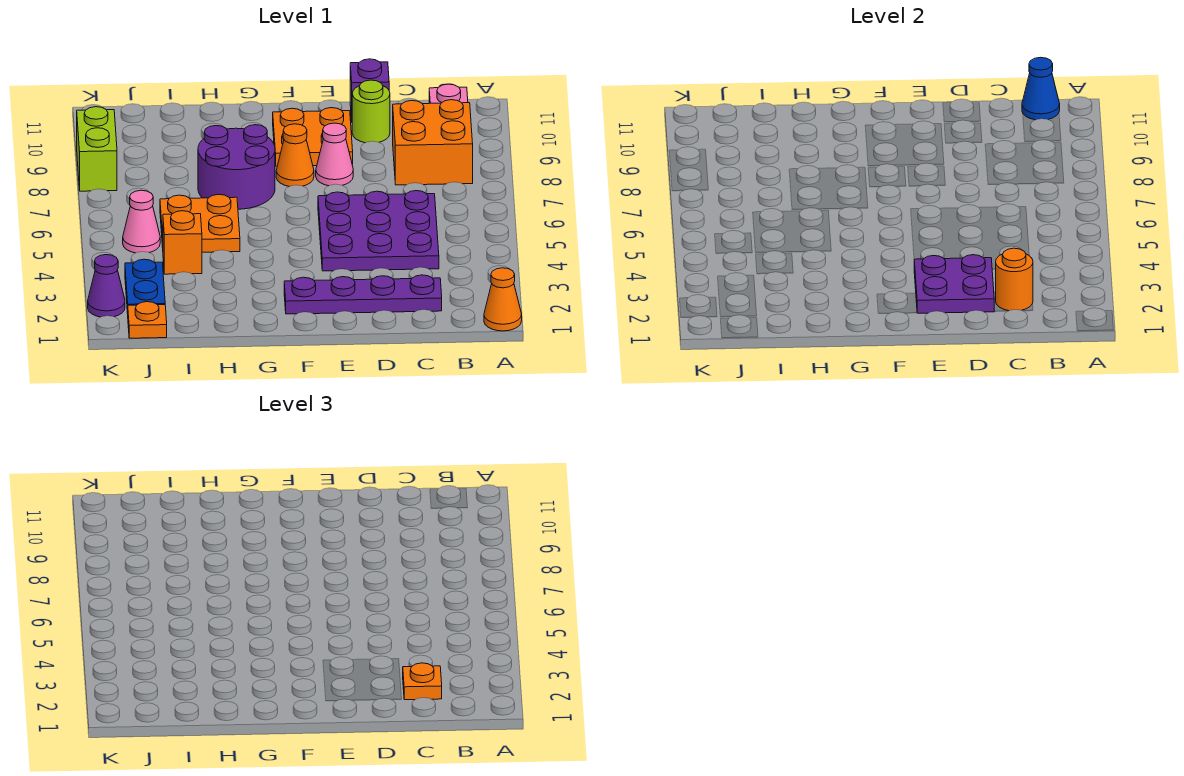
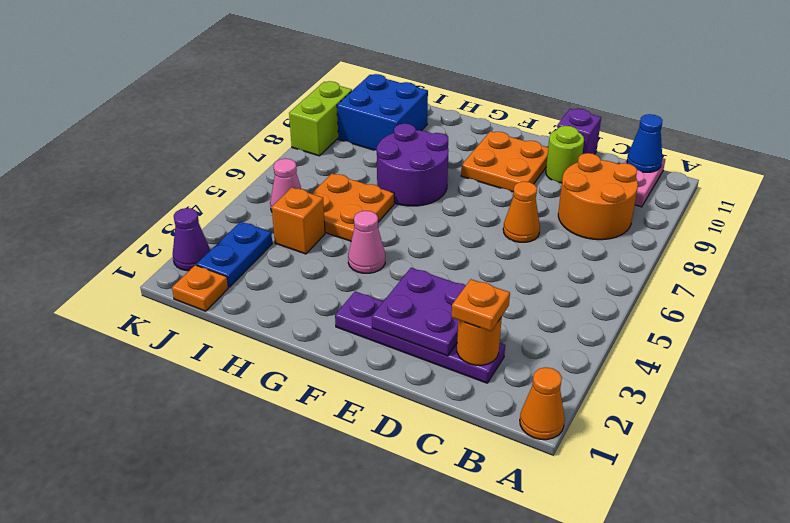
orange brick B8:C9 level 1 -> orange round brick B8:C9 level 1
purple plate C4:E6 level 1 -> none
pink cone E8 level 1 -> pink cone G4 level 1
orange cone F8 level 1 -> orange cone D7 level 1
none -> blue brick I9:J10 level 1

